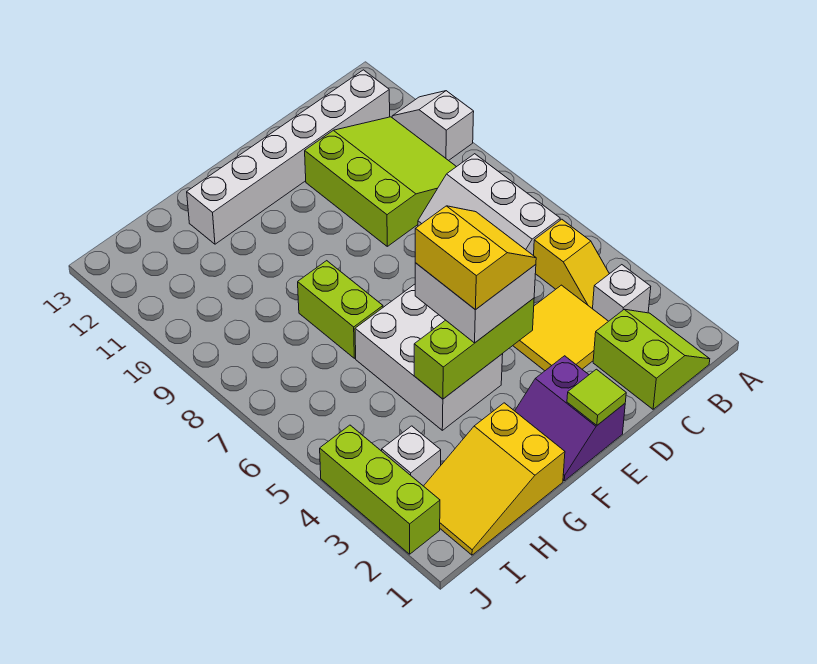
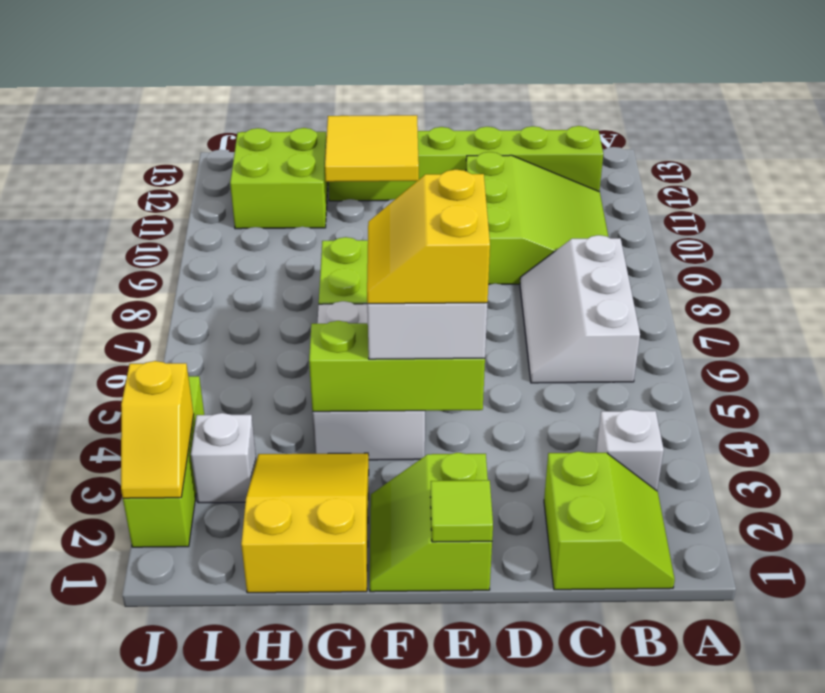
white slope A10:A11 level 1 top 10 -> none
yellow slope B4:B5 level 1 top 5 -> yellow slope J2:J3 level 2 top 3
white brick B12:G12 level 1 -> lime brick B12:G12 level 1
yellow tile C3:D4 level 1 -> yellow tile F11:G12 level 2
purple slope E1:F2 level 1 top E -> lime slope E1:F2 level 1 top E
yellow slope E4:F5 level 4 top F -> yellow slope E4:F5 level 4 top E
yellow slope G1:I2 level 1 top G -> yellow slope G1:H3 level 1 top 1
none -> lime brick H11:I12 level 1

